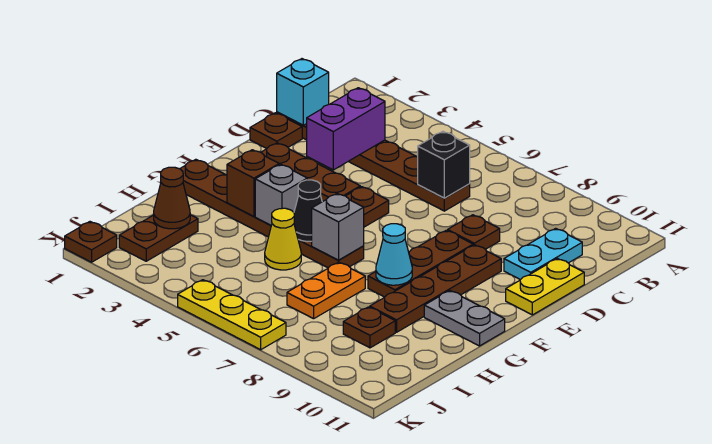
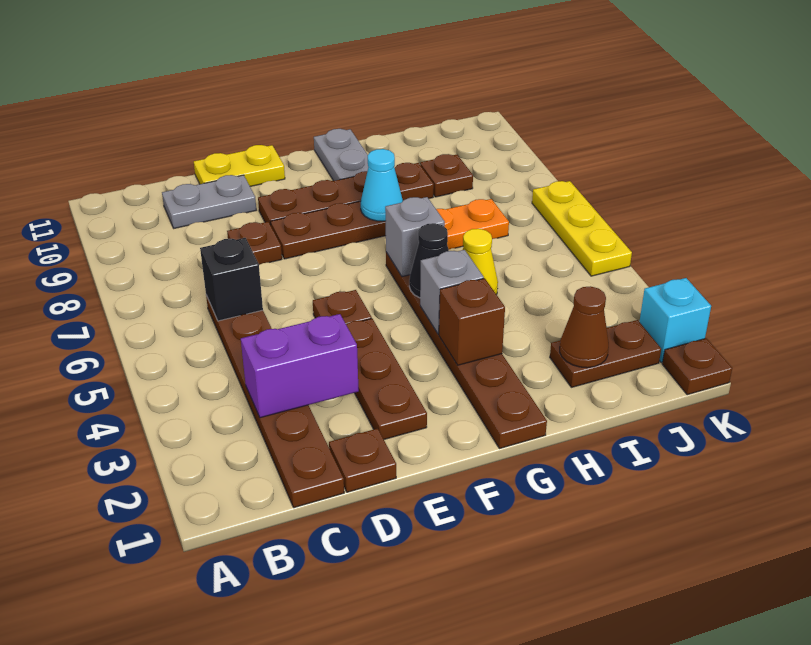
cyan brick C1 level 2 -> cyan brick K2 level 1
cyan plate C10:D10 level 1 -> grey plate C10:D10 level 1

